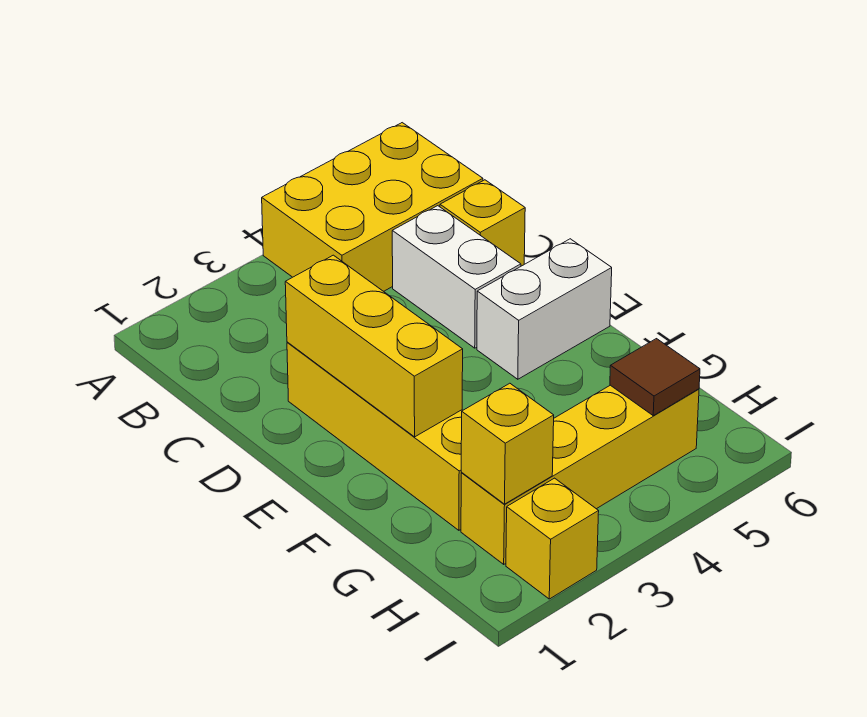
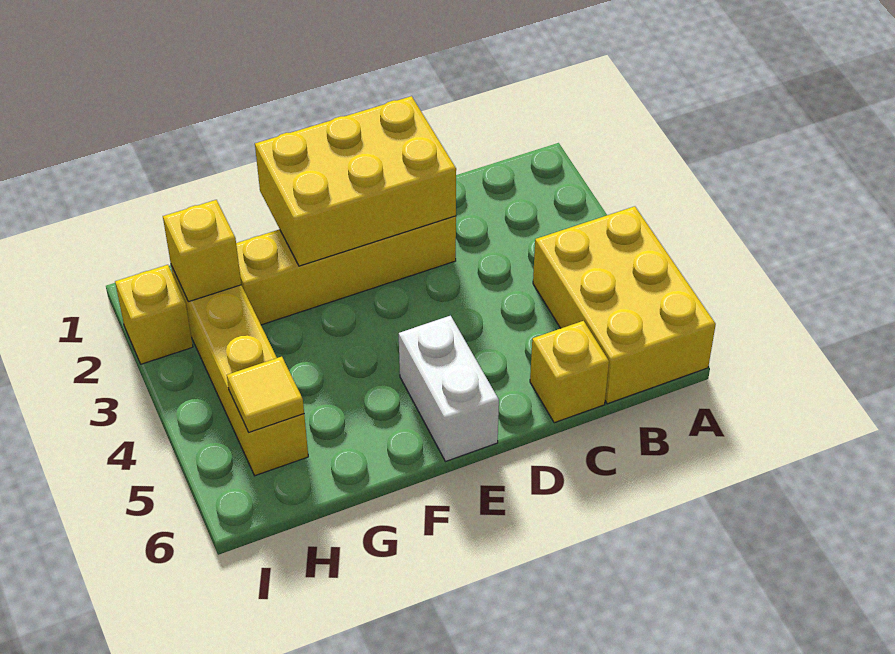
white brick C5:D5 level 1 -> none
yellow brick D2:F2 level 2 -> yellow brick D1:F2 level 2
brown tile H5 level 2 -> yellow tile H5 level 2

